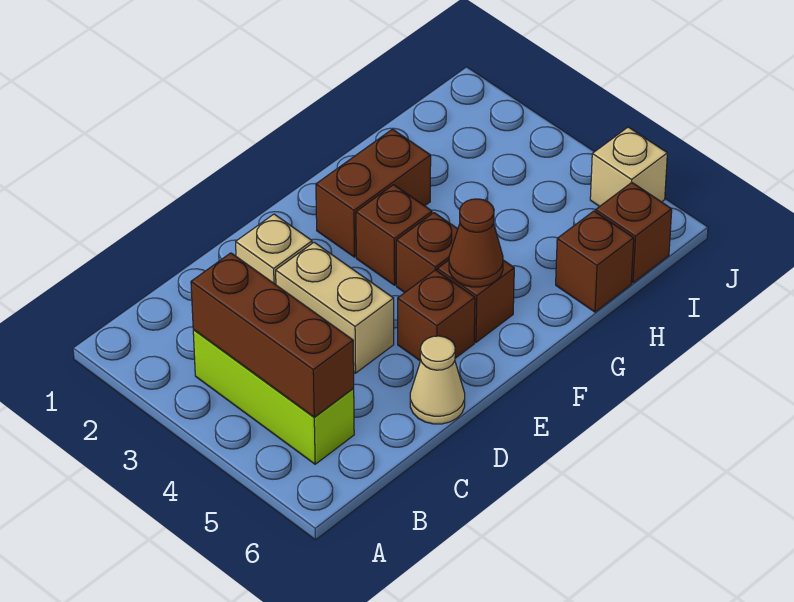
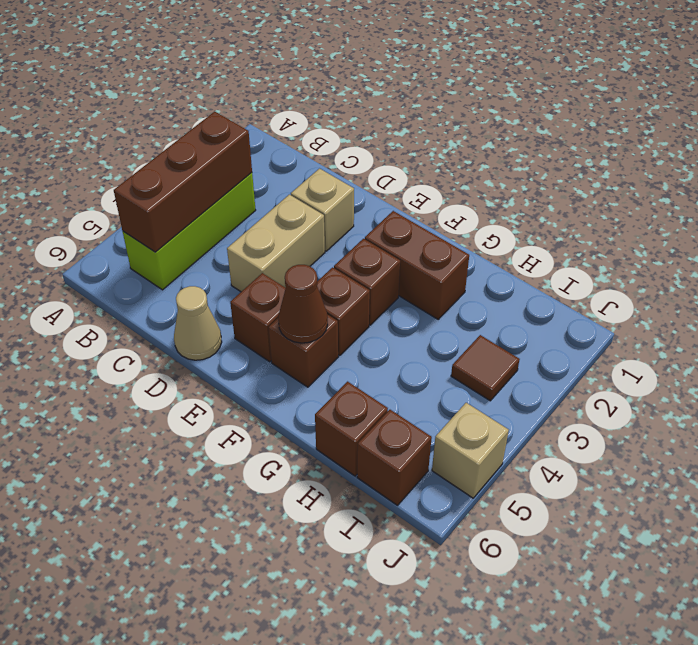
none -> brown tile I3 level 1

